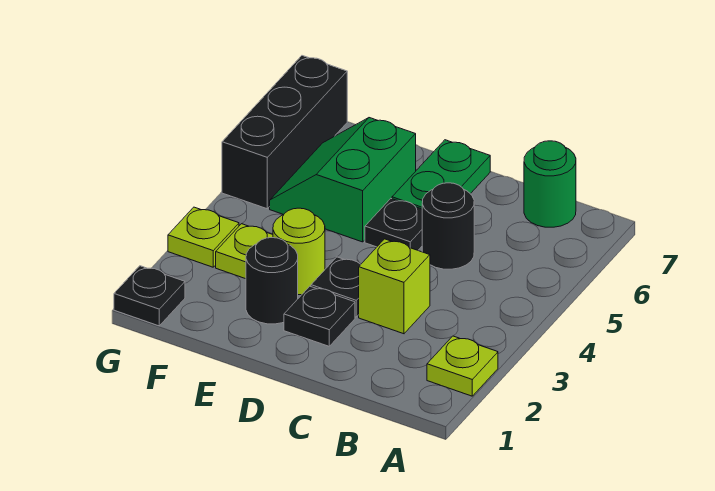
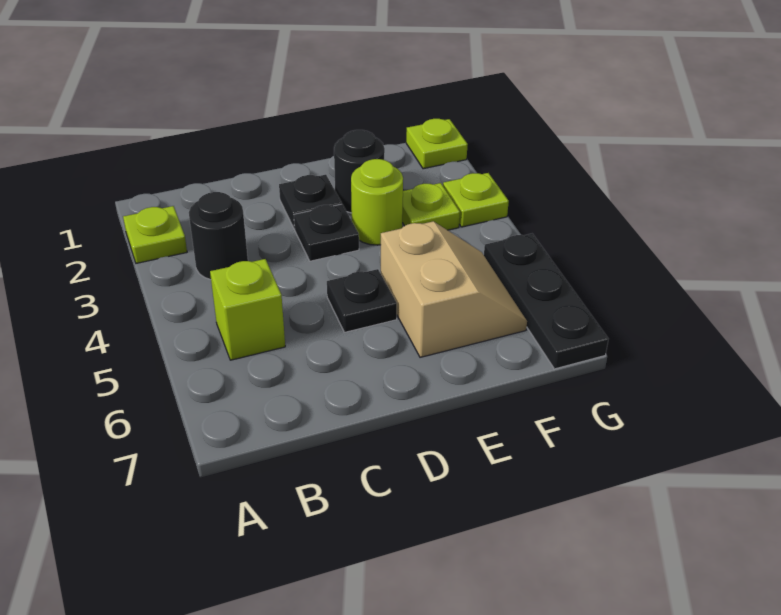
green round brick B7 level 1 -> none
lime brick C3 level 1 -> lime brick B5 level 1
black round brick C5 level 1 -> black round brick B3 level 1
green plate D6:D7 level 1 -> none
green slope E5:F6 level 1 top E -> tan slope E5:F6 level 1 top E
black plate G1 level 1 -> lime plate G1 level 1
black brick G5:G7 level 1 -> black plate G5:G7 level 1

